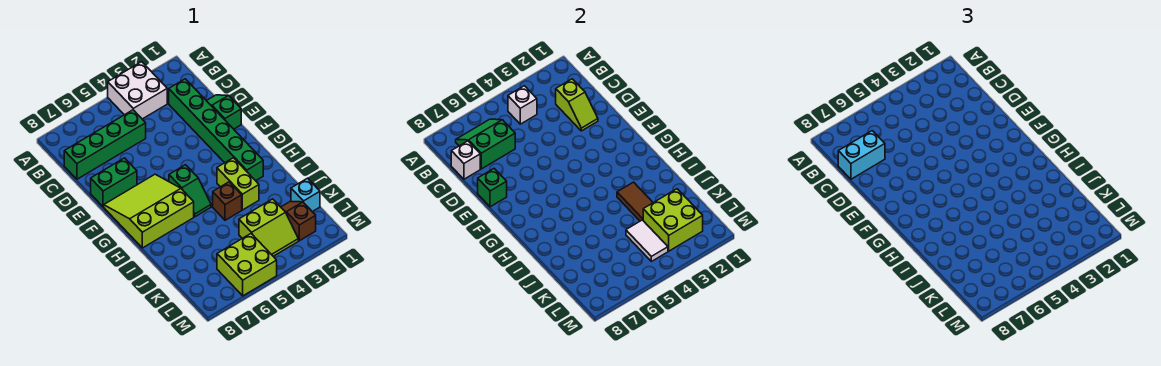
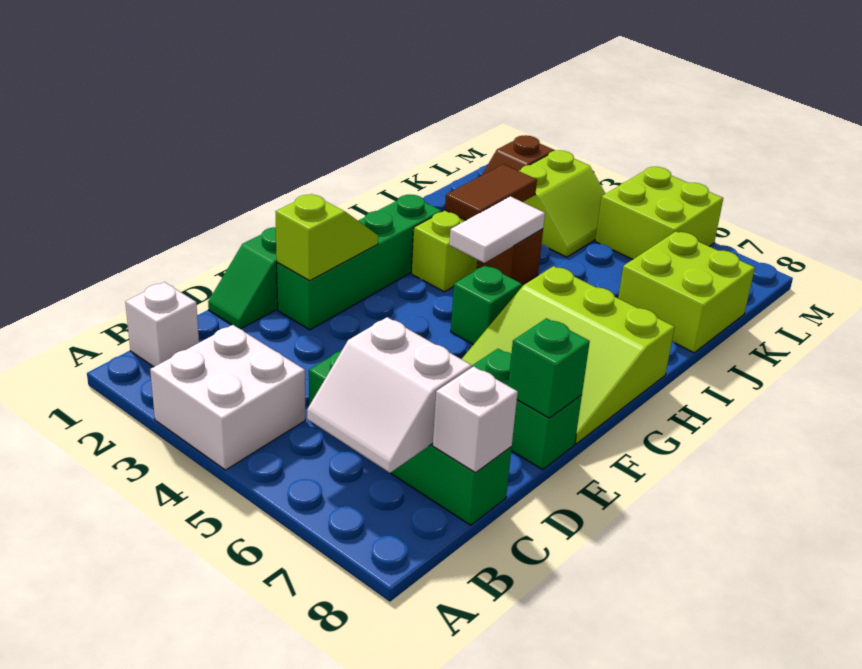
white brick B4 level 2 -> white brick B1 level 1
green slope B6:C7 level 2 top C -> white slope B6:C7 level 2 top C
green brick C2:H2 level 1 -> green brick E2:H2 level 1
lime slope C2:D2 level 2 top C -> lime slope E2:F2 level 2 top E
cyan brick C7:C8 level 3 -> none
cyan brick K1 level 1 -> none
lime brick K2:L3 level 2 -> lime brick J7:K8 level 1
lime slope K3:L4 level 1 top K -> lime slope K3:L4 level 1 top 3
white tile K4:L4 level 2 -> white tile H4:I4 level 2

